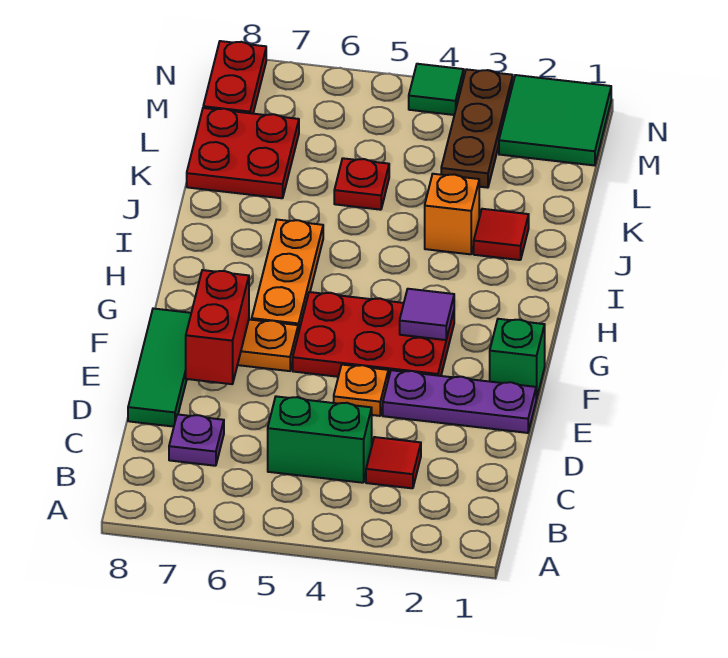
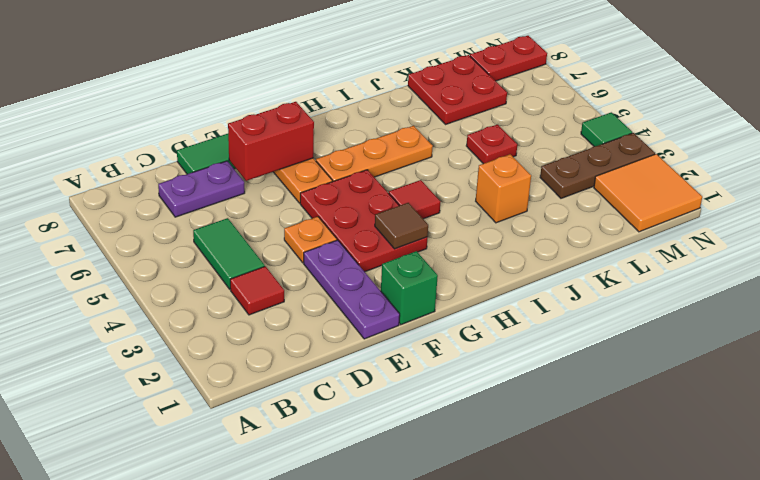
green brick C4:C5 level 1 -> green tile C4:C5 level 1
purple plate C7 level 1 -> purple plate C7:D7 level 1
purple tile G3 level 2 -> brown tile G3 level 2
red tile J2 level 1 -> red tile H4 level 1
green tile M1:N2 level 1 -> orange tile M1:N2 level 1

